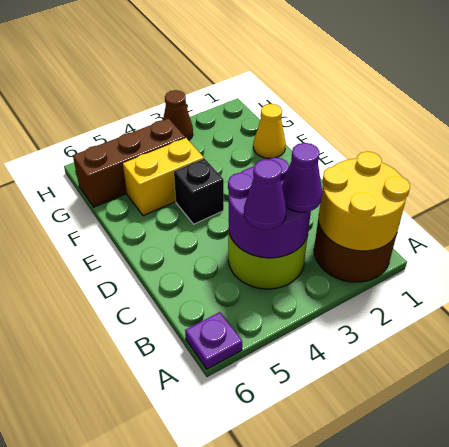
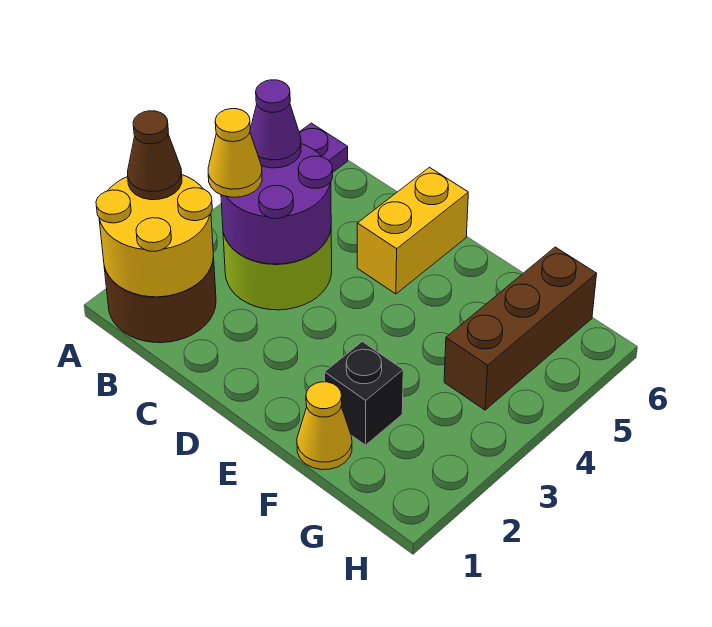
purple cone B3 level 3 -> yellow cone B3 level 3
black brick E4 level 1 -> black brick F2 level 1
yellow brick F4:F5 level 1 -> yellow brick D5:D6 level 1
brown cone H3 level 1 -> brown cone A2 level 3

